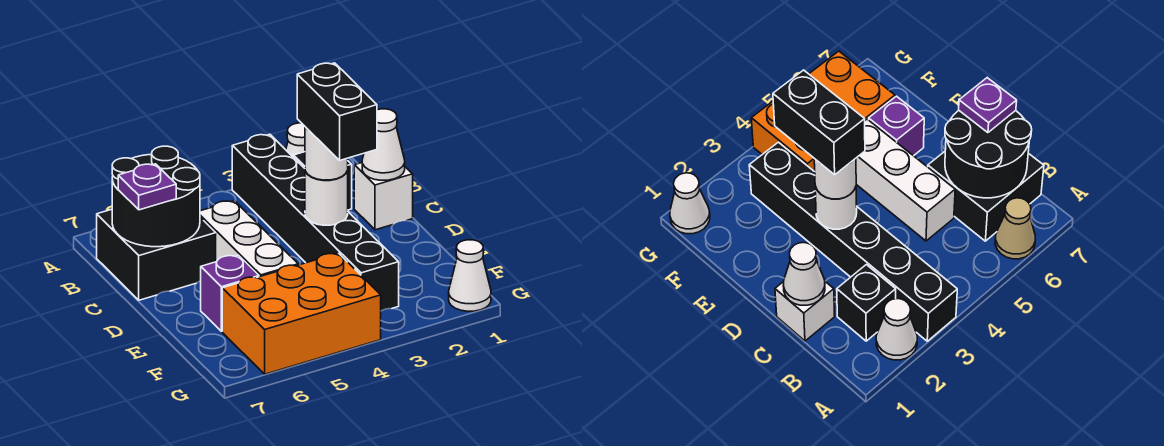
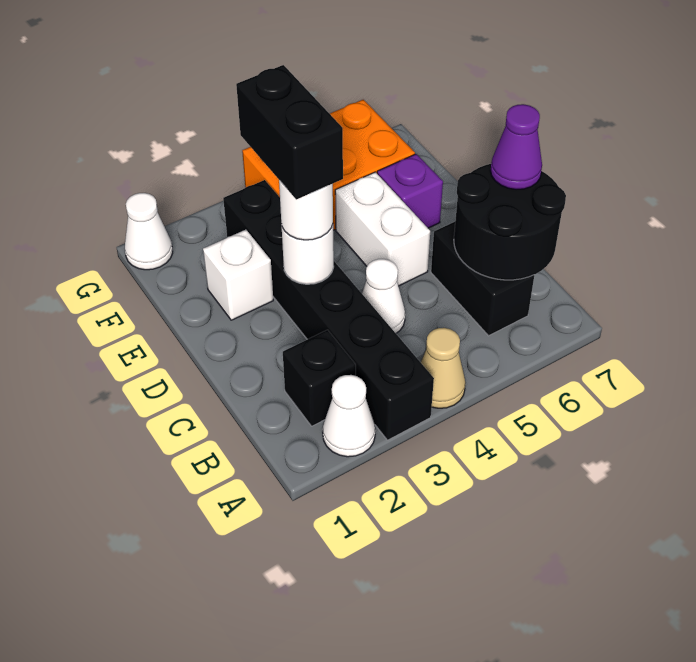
tan cone A6 level 1 -> tan cone A4 level 1
black brick B6:C7 level 1 -> black brick B6:C6 level 1
white brick C1 level 1 -> white brick E2 level 1
white cone C1 level 2 -> white cone C4 level 1
white brick C5:E5 level 1 -> white brick D5:E5 level 1
purple plate C7 level 3 -> purple cone C7 level 3

